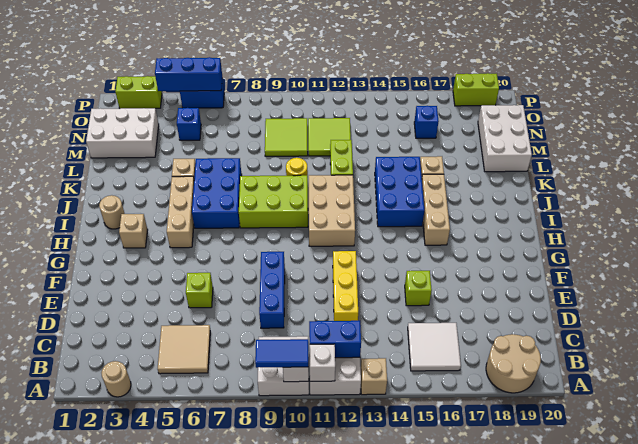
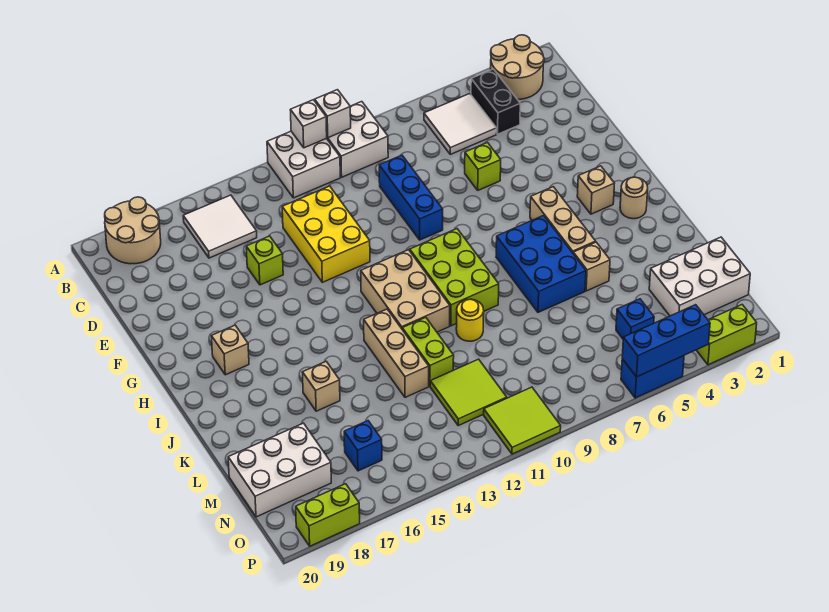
tan round brick A3 level 1 -> tan round brick A2:B3 level 1
blue tile A9:A10 level 3 -> none
tan brick A13 level 1 -> tan brick H18 level 1
none -> black brick B4:C4 level 1
tan tile B5:C6 level 1 -> white tile B5:C6 level 1
blue brick B11:B12 level 2 -> none
yellow brick D12:F12 level 1 -> yellow brick D12:F13 level 1
tan brick H16:J16 level 1 -> tan brick J13:L13 level 1
lime brick I8:J10 level 1 -> lime brick H9:J10 level 1
blue brick I14:K15 level 1 -> none
white brick L19:N20 level 1 -> white brick M18:N20 level 1
lime tile M9:N10 level 1 -> lime tile O10:P11 level 1

